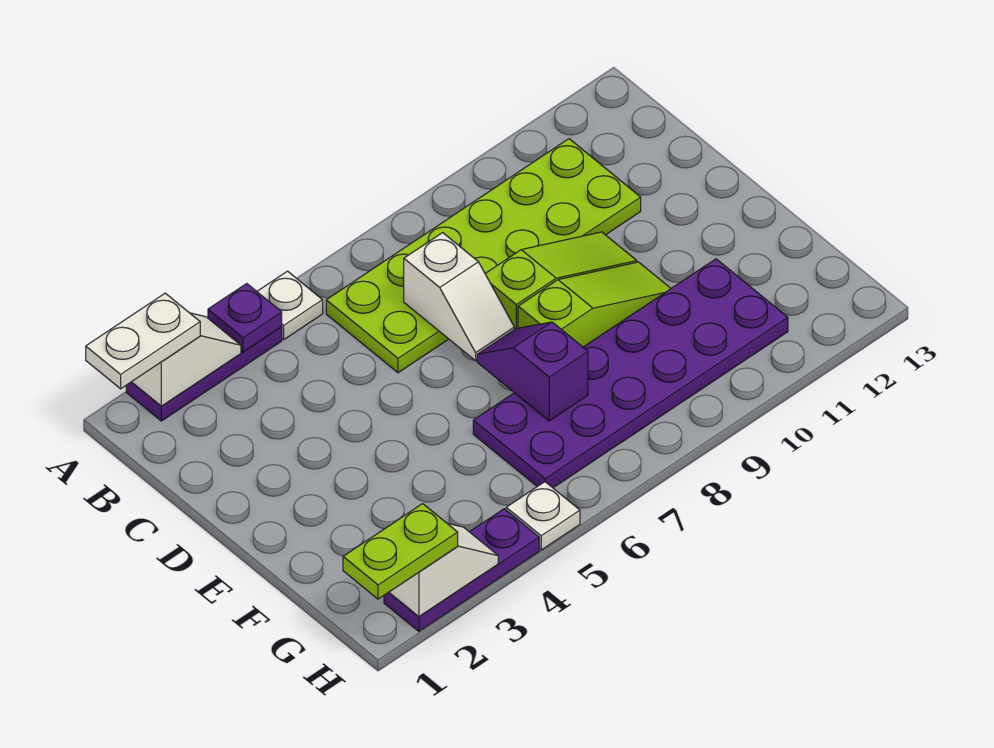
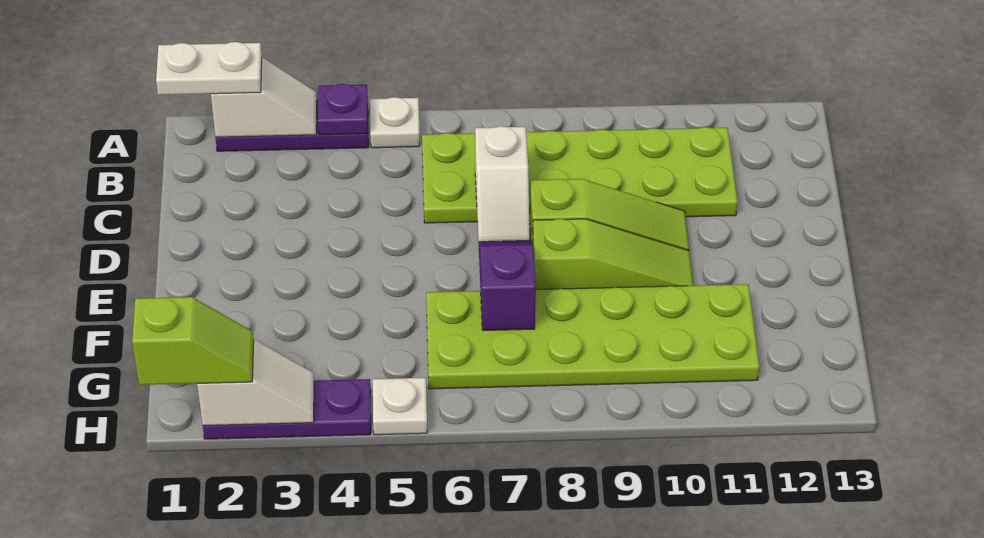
purple plate F6:G11 level 1 -> lime plate F6:G11 level 1
lime plate H1:H2 level 3 -> lime slope H1:H2 level 3 top 1

